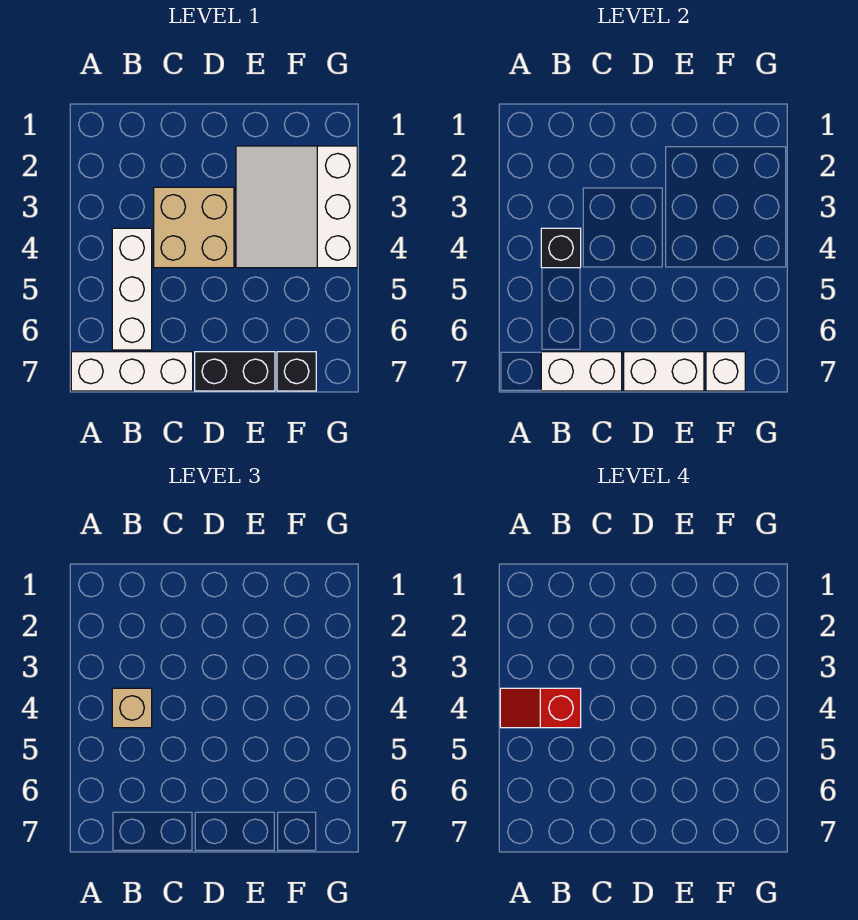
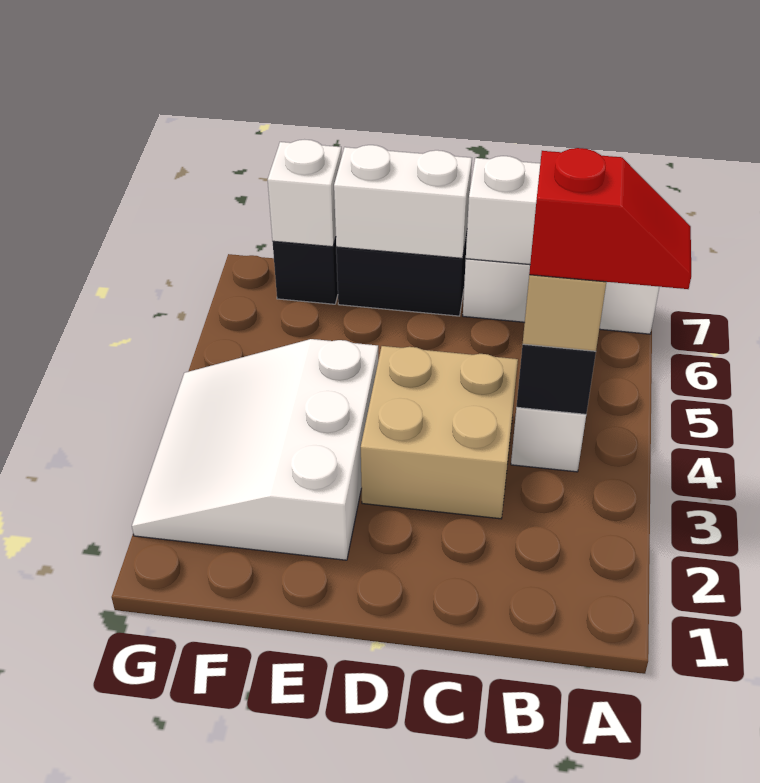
white slope E2:G4 level 1 top G -> white slope E2:G4 level 1 top E

